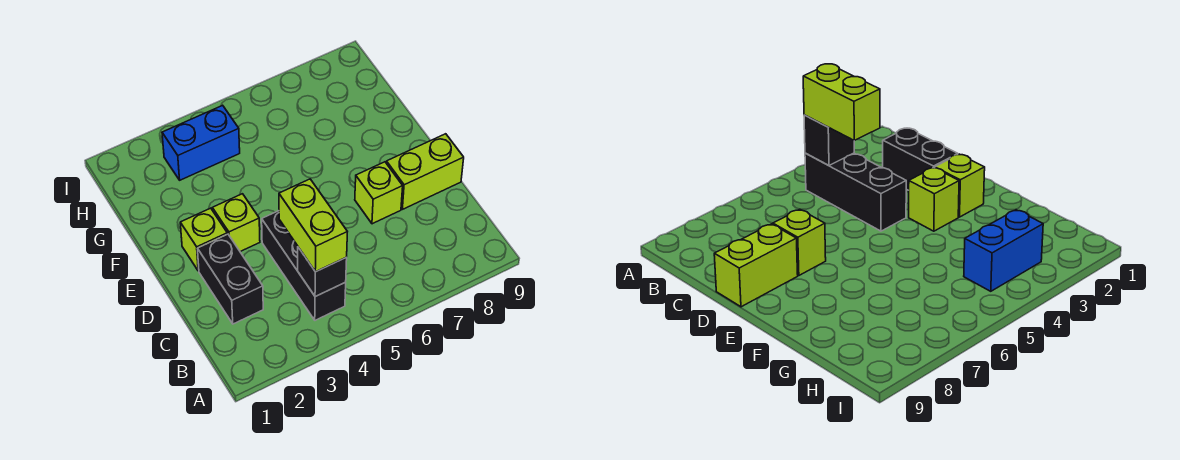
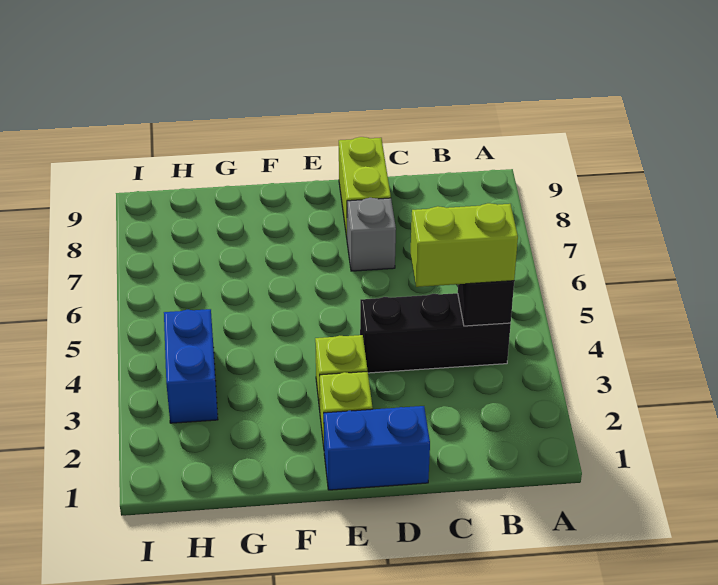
black brick C2:D2 level 1 -> none
none -> blue brick D1:E1 level 1
lime brick D7 level 1 -> grey brick D7 level 1

